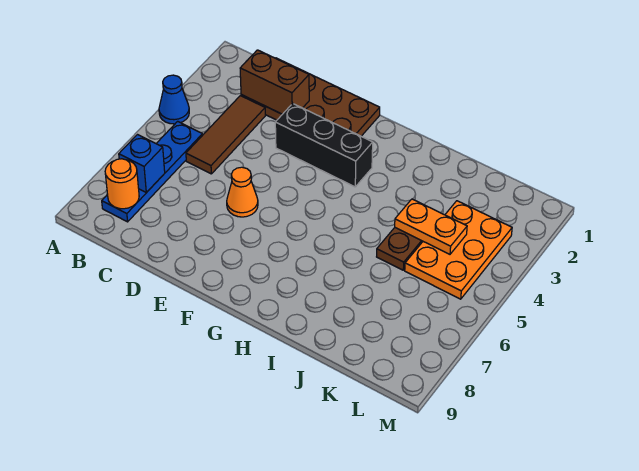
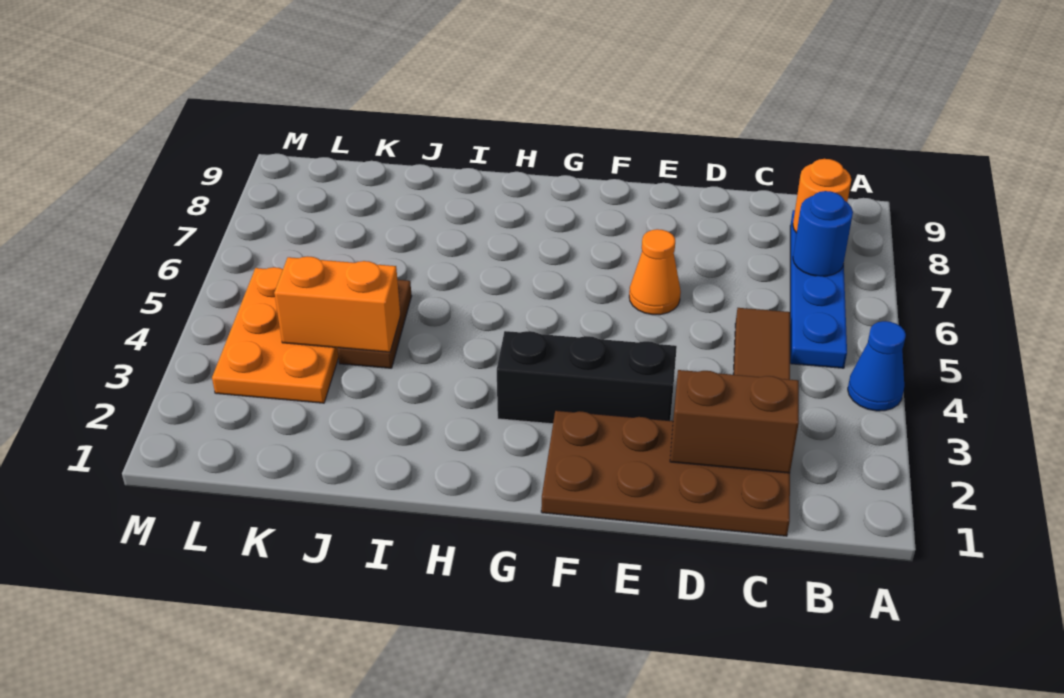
blue brick B7 level 2 -> blue round brick B7 level 2
orange plate J4:K4 level 2 -> orange brick J4:K4 level 2

